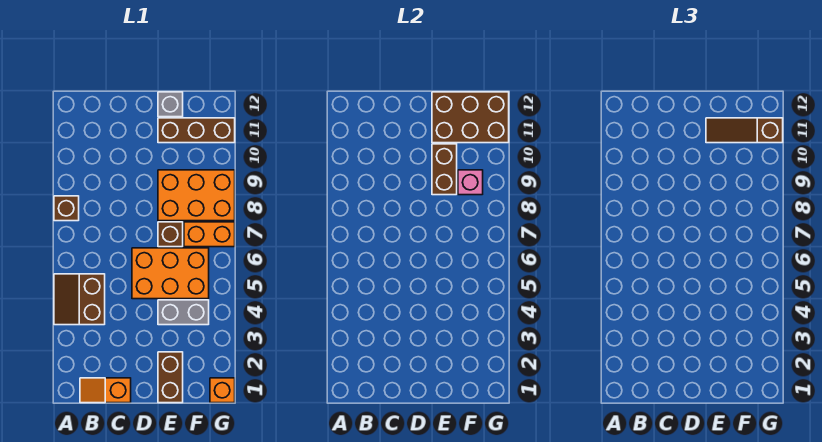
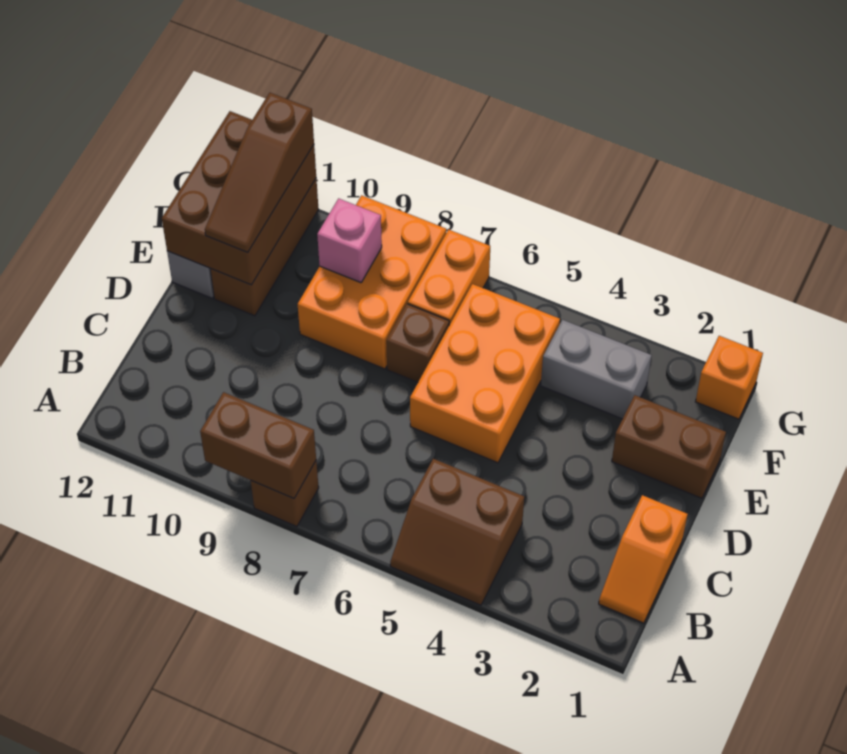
grey brick E4:F4 level 1 -> grey brick F3:F4 level 1
brown brick E9:E10 level 2 -> brown brick A8:A9 level 2

